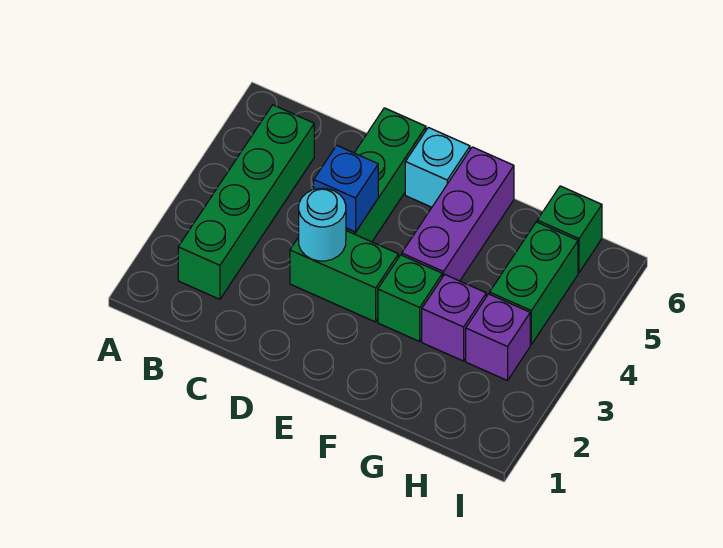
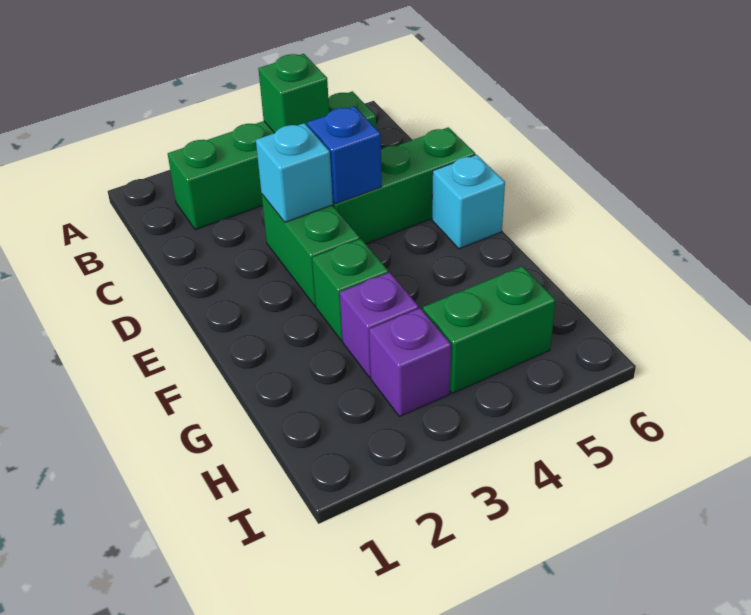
cyan round brick D3 level 2 -> cyan brick D3 level 2
purple brick F4:F6 level 1 -> none
green brick H6 level 1 -> green brick B4 level 2

